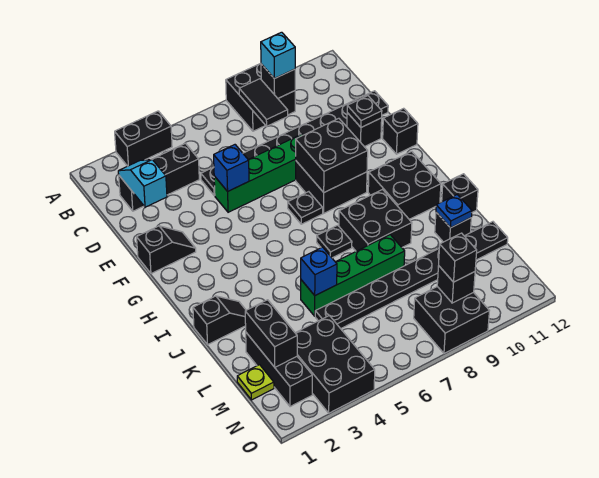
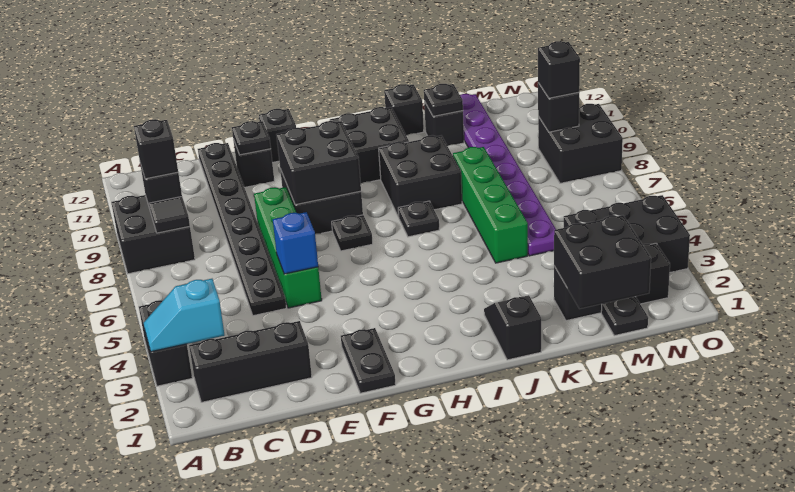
black tile B8:C8 level 2 -> black tile B8 level 2
cyan brick B9 level 3 -> black brick B9 level 3
black brick C2:C4 level 1 -> black brick B2:D2 level 1
cyan slope C2:D2 level 2 top D -> cyan slope A3:B3 level 2 top B
black slope F1:F2 level 1 top 1 -> black plate F1:F2 level 1
blue brick K5 level 2 -> none
blue plate K11 level 2 -> black plate K11 level 2
black brick L2:M2 level 2 -> black brick L1:M2 level 2
black plate L5:L12 level 1 -> purple plate L5:L12 level 1
lime plate M1 level 1 -> black plate M1 level 1

